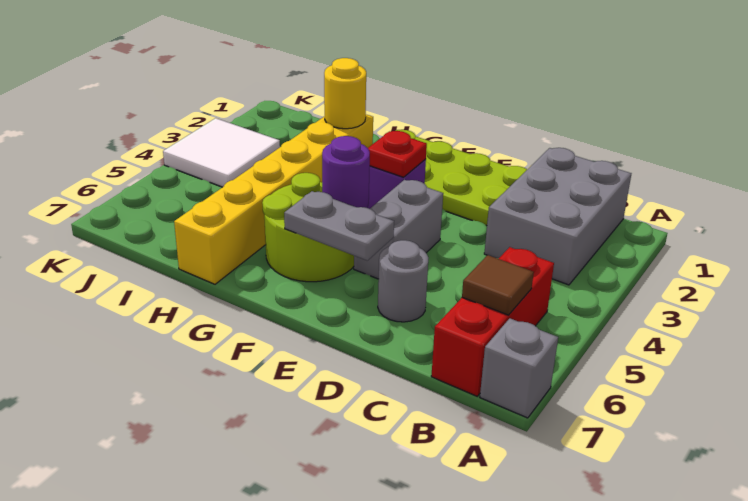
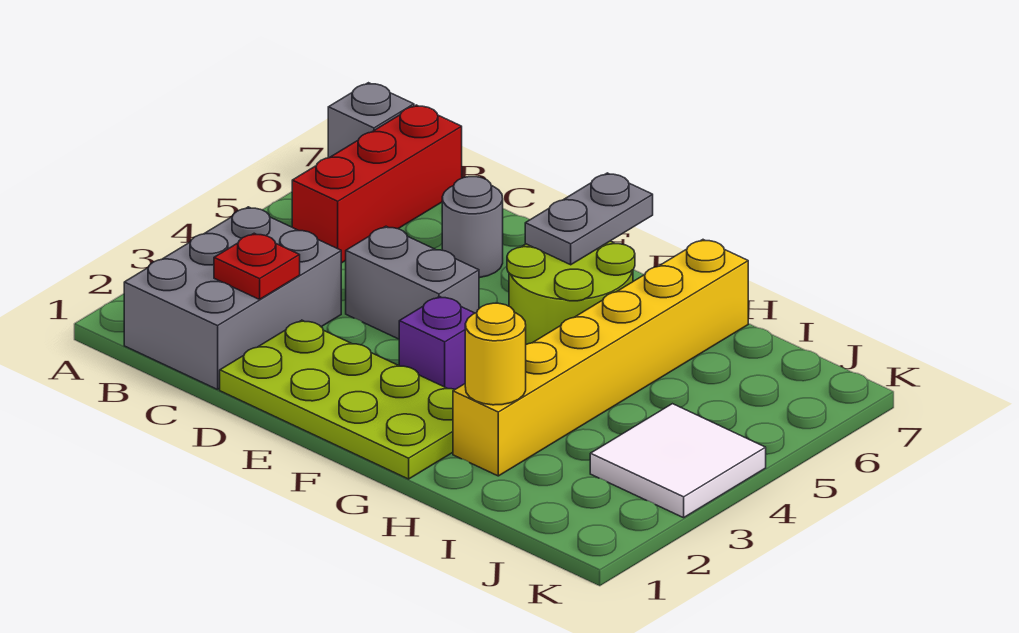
brown tile B6 level 2 -> none
grey brick E4:E5 level 1 -> grey brick D4:E4 level 1
grey plate E6:F6 level 2 -> grey plate F6:F7 level 2
red plate F3 level 2 -> red plate C2 level 2
purple round brick F5 level 2 -> none

